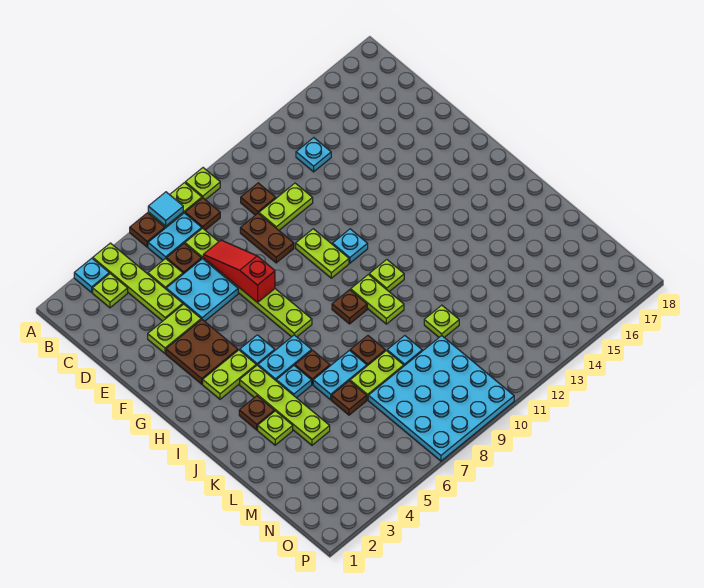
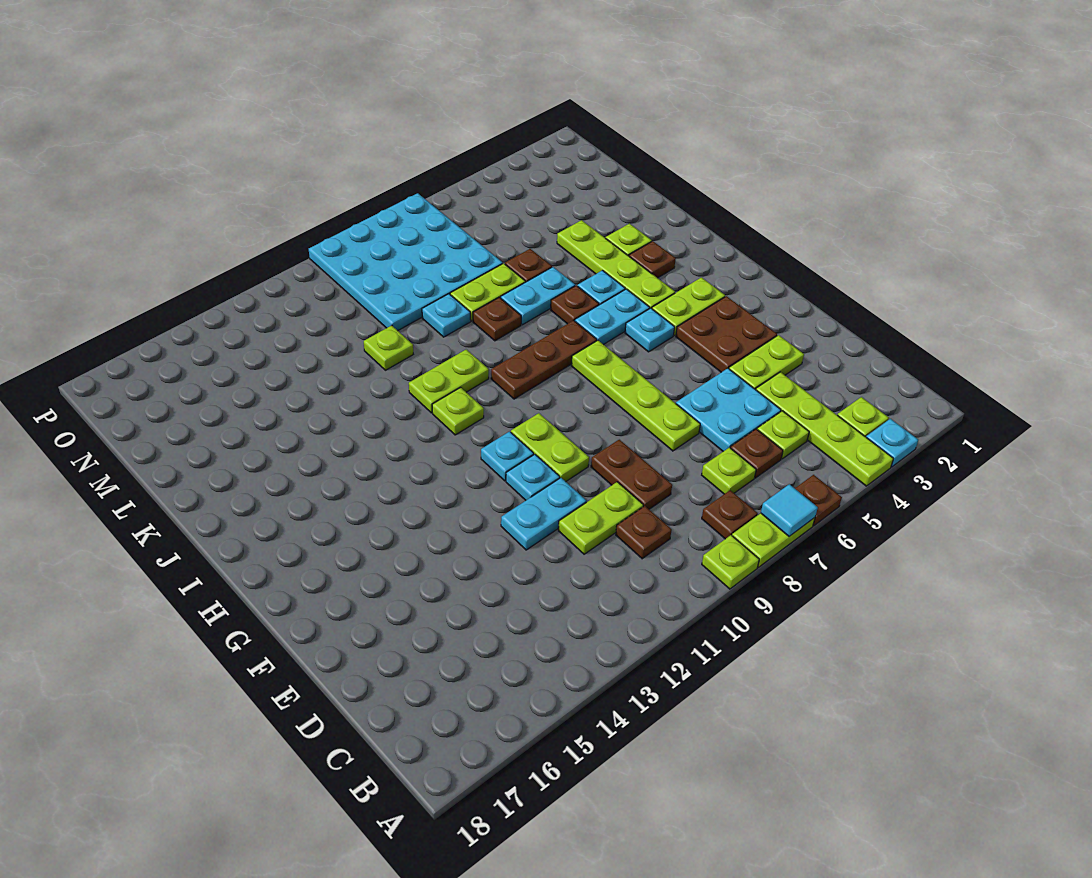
cyan plate B6:B7 level 1 -> cyan plate E11:E12 level 1
cyan plate C13 level 1 -> cyan plate F11 level 1
red slope D7:F7 level 2 top F -> none
brown plate I9 level 1 -> brown plate I7:I9 level 1
lime plate I10:J10 level 1 -> lime plate J10:J11 level 1

